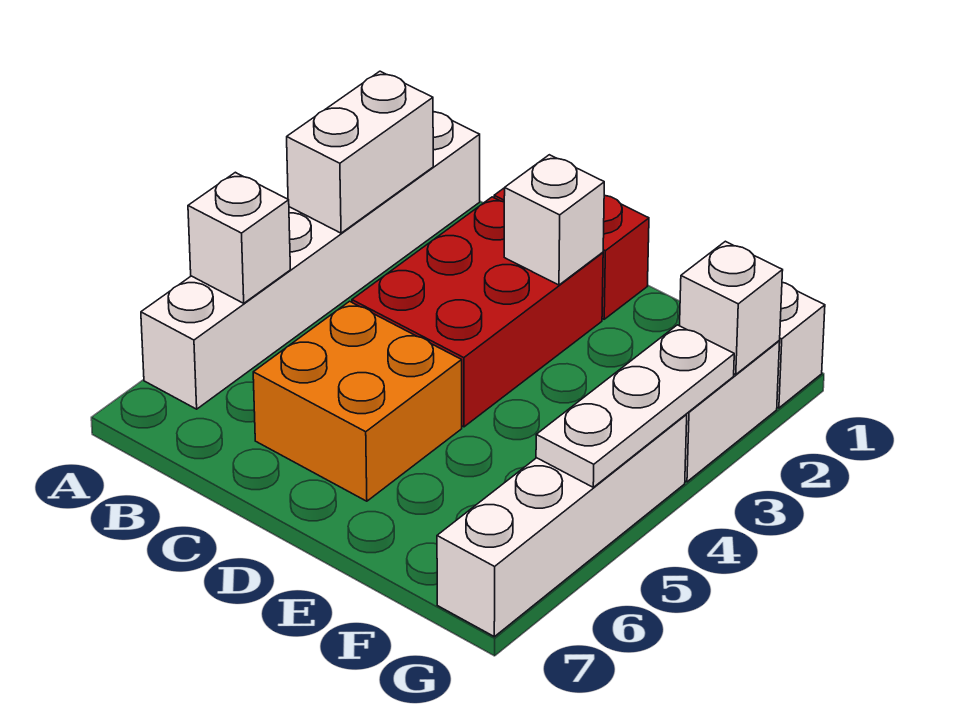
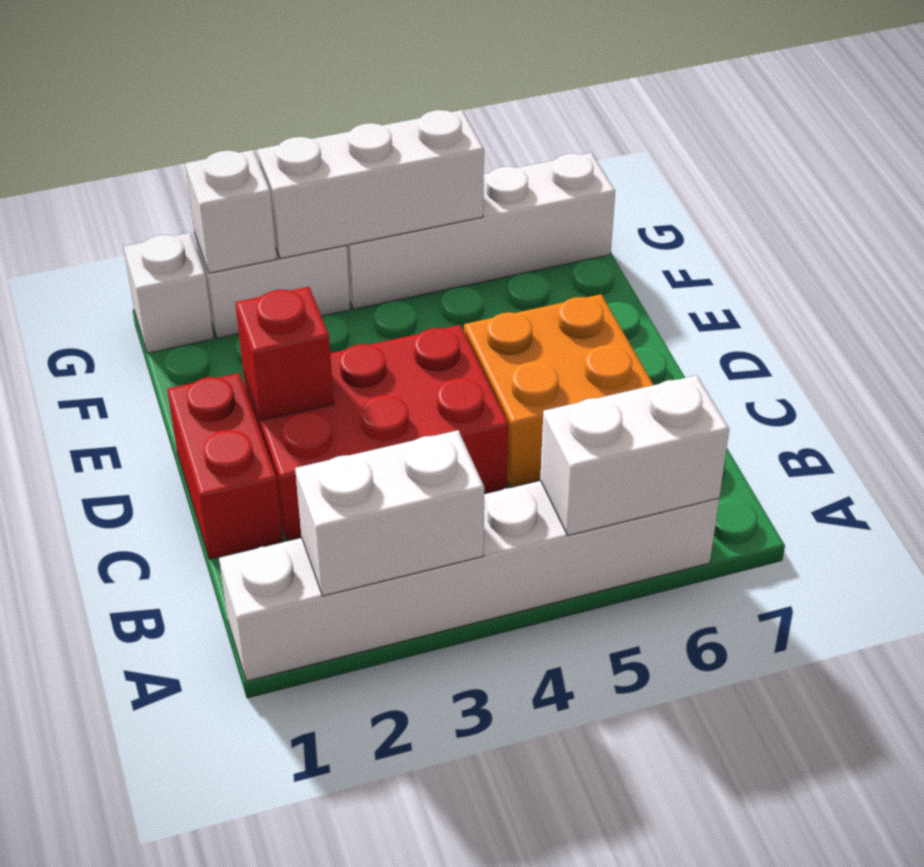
white brick A5 level 2 -> white brick A5:A6 level 2
white brick D2 level 2 -> red brick D2 level 2
white plate G3:G5 level 2 -> white brick G3:G5 level 2

